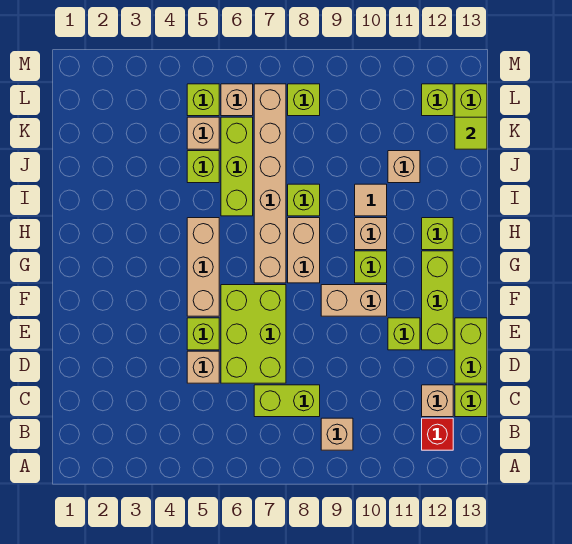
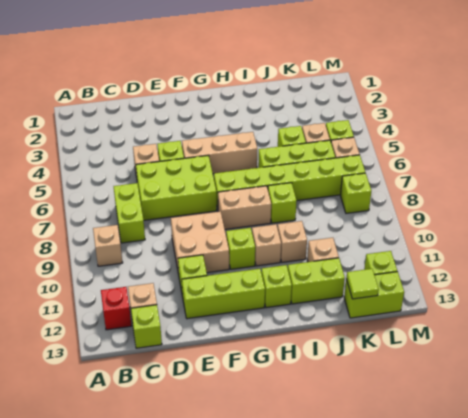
lime brick D13:E13 level 1 -> lime brick I12:J12 level 1
tan brick F9:F10 level 1 -> tan brick E9:F10 level 1
tan brick G7:L7 level 1 -> lime brick G7:L7 level 1
tan tile I10 level 1 -> tan brick I10 level 1

